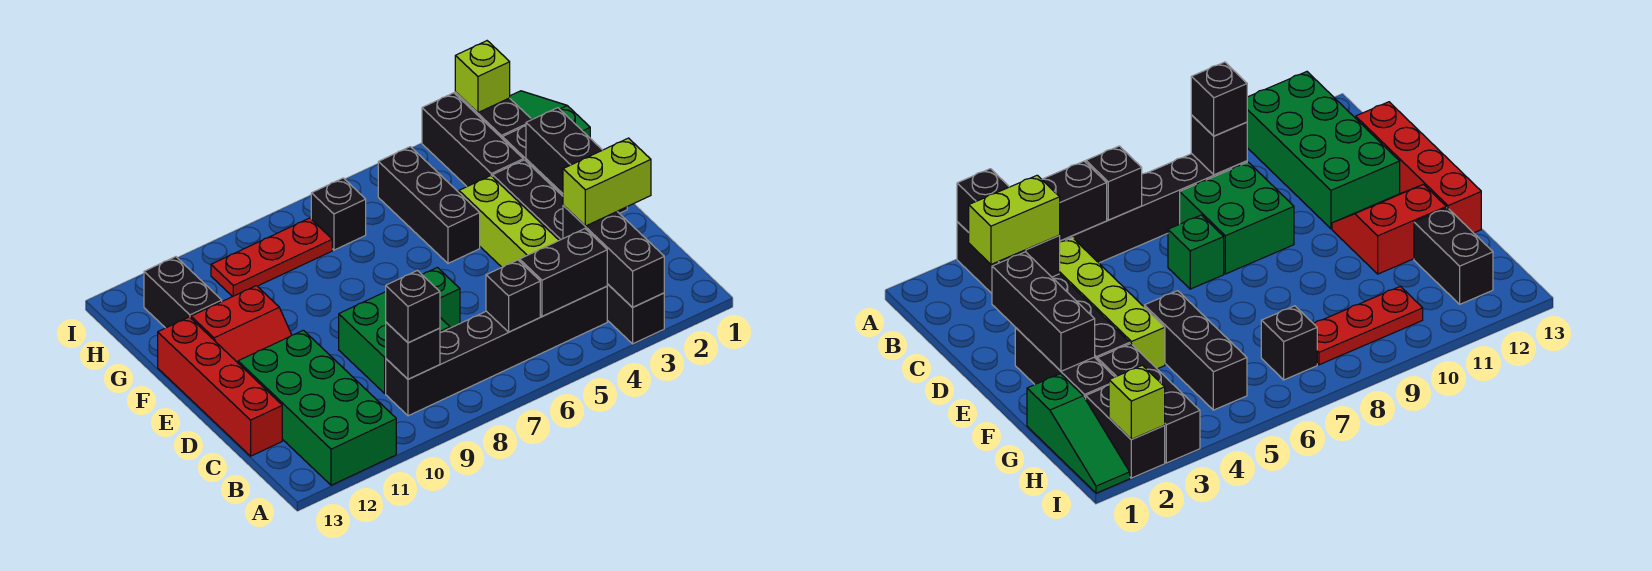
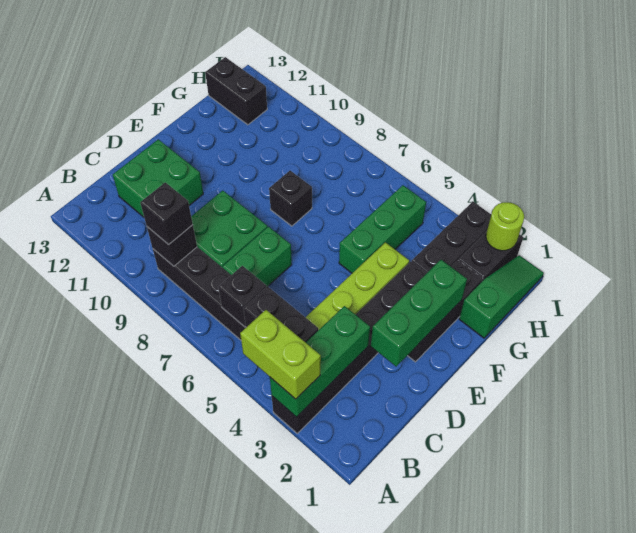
black brick A3:C3 level 2 -> green brick A3:C3 level 2
green brick A11:D12 level 1 -> green brick C11:D12 level 1
lime brick C2:C3 level 3 -> lime brick A3:A4 level 3
red brick C13:F13 level 1 -> none
black brick D2:F2 level 2 -> green brick D2:F2 level 2
green brick D7 level 1 -> green brick C7:D7 level 1
red slope E11:F12 level 1 top F -> none
black brick F5:H5 level 1 -> green brick F5:H5 level 1
black brick G12:H12 level 1 -> black brick H12:H13 level 1
black brick H7 level 1 -> black brick F8 level 1
red plate H8:H10 level 1 -> none
lime brick I2 level 2 -> lime round brick I2 level 2

